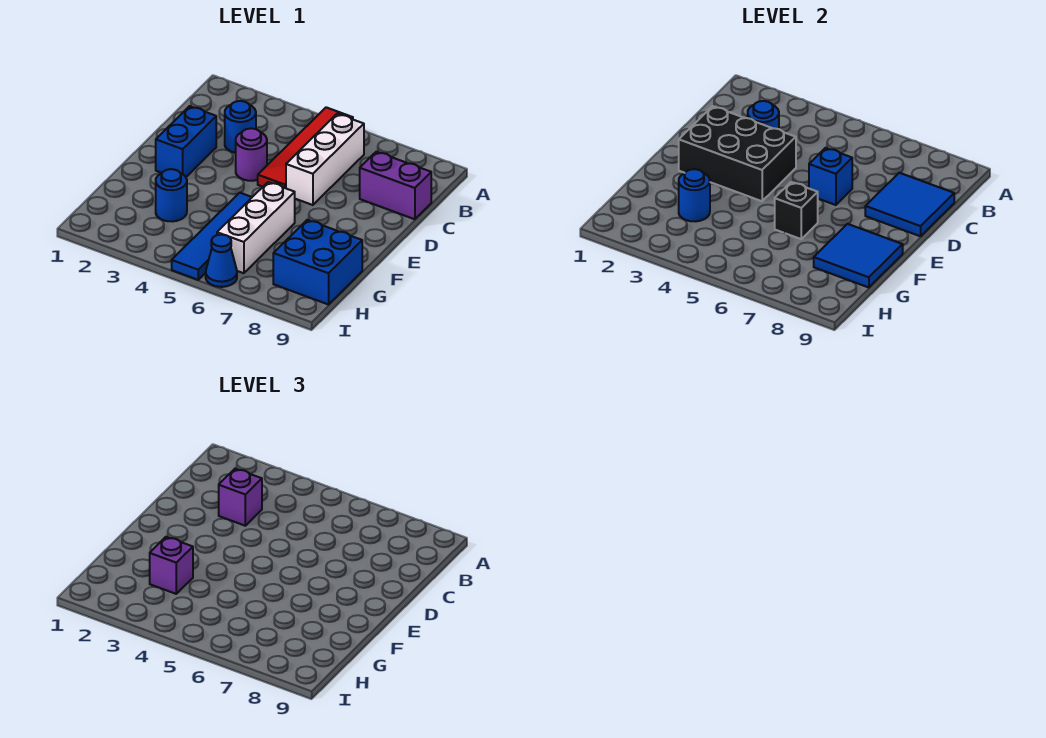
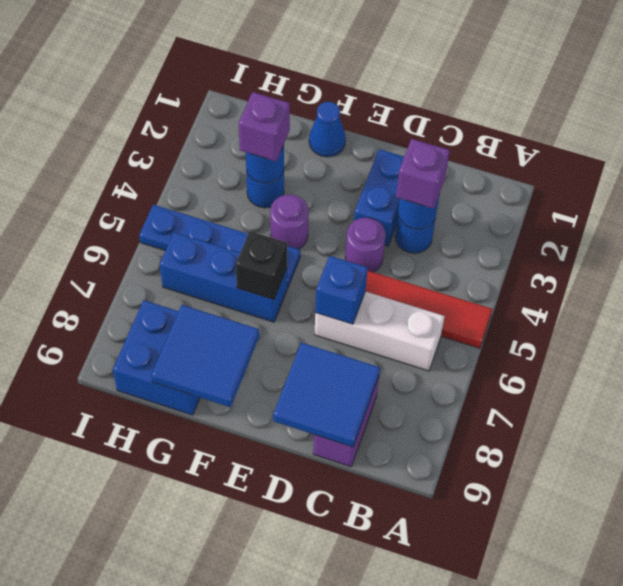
blue brick D2:E2 level 1 -> blue brick D2:D3 level 1
black brick D2:E4 level 2 -> none
none -> purple round brick F4 level 1
blue tile F5:I5 level 1 -> blue plate F5:I5 level 1
white brick F6:H6 level 1 -> blue brick F6:H6 level 1
blue cone I6 level 1 -> blue cone F1 level 1

